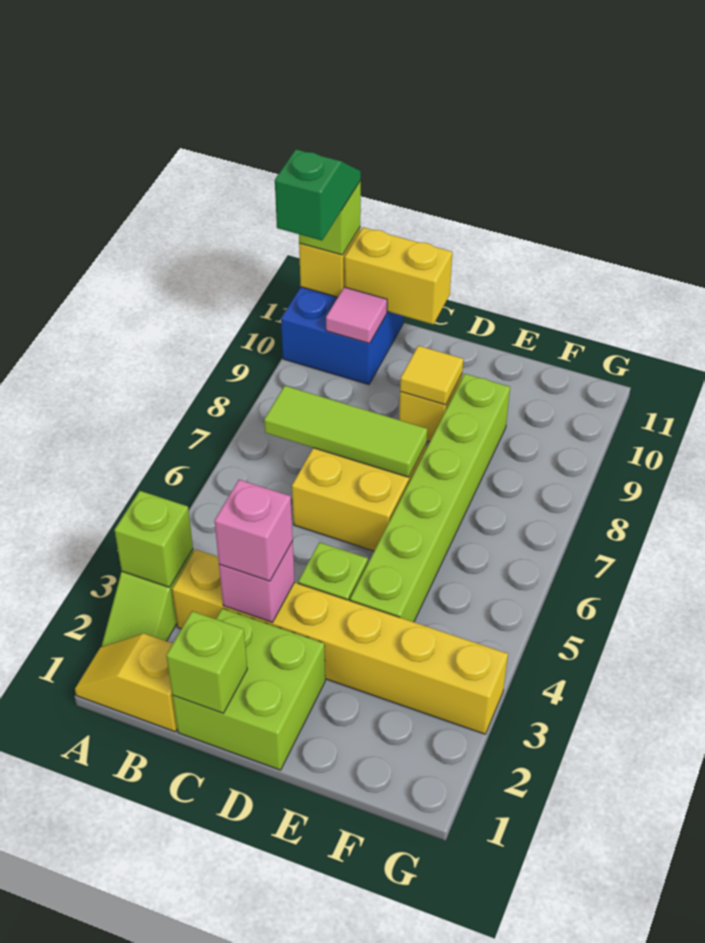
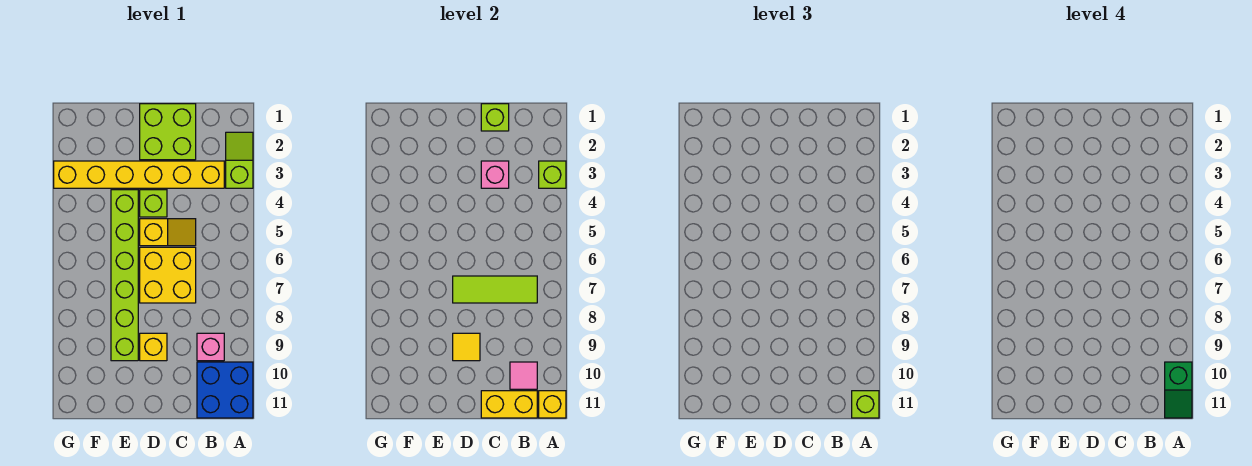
yellow slope A1:B1 level 1 top B -> yellow slope C5:D5 level 1 top D
pink brick C3 level 3 -> pink brick B9 level 1

